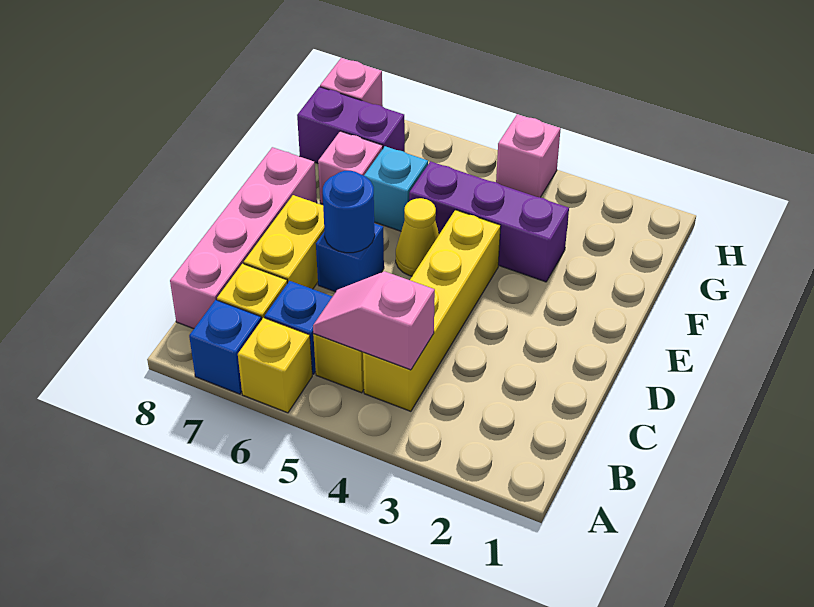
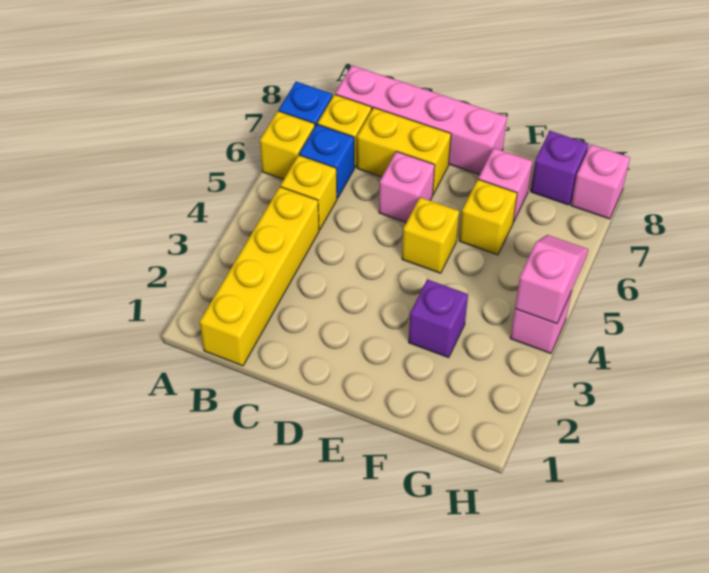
yellow brick B4:E4 level 1 -> yellow brick B1:B4 level 1
pink slope B4:B5 level 2 top 4 -> pink slope H4:H5 level 2 top 4
blue brick D6 level 1 -> pink brick D6 level 1
blue round brick D6 level 2 -> none
yellow cone E5 level 1 -> yellow brick E5 level 1
purple brick F3:F5 level 1 -> purple brick F3 level 1
cyan brick F6 level 1 -> yellow brick F6 level 1
purple brick G7:G8 level 1 -> purple brick G8 level 1

